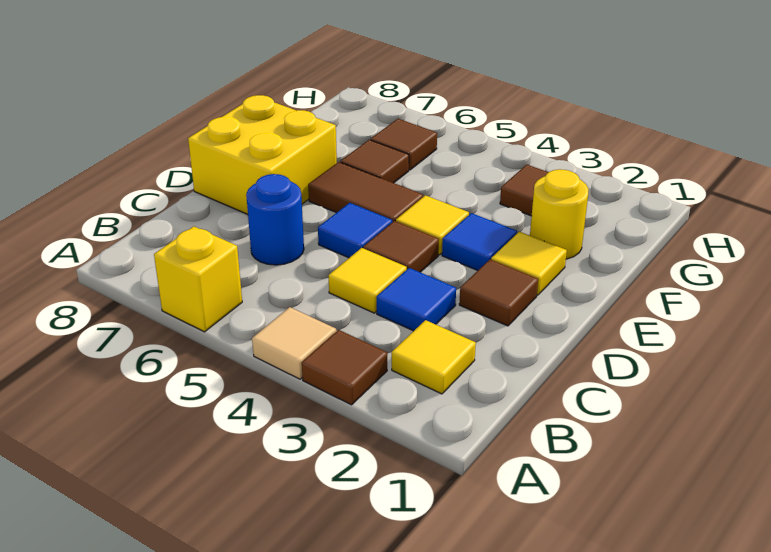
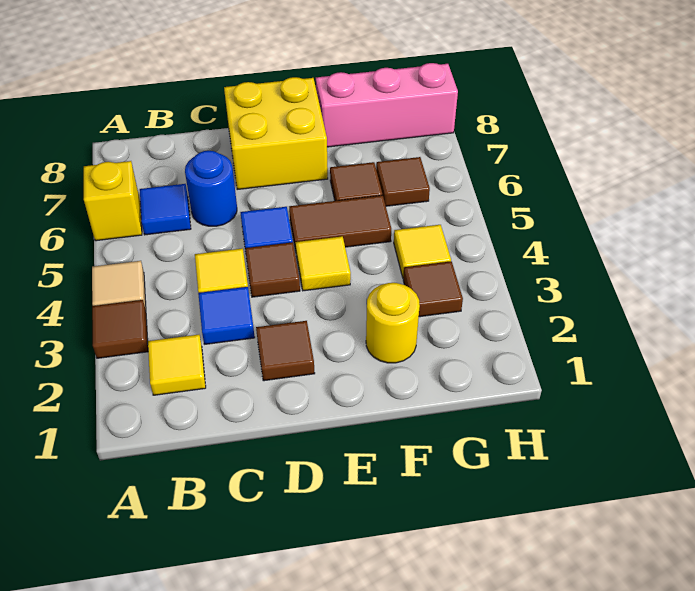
yellow tile E2 level 1 -> yellow tile G4 level 1
blue tile E3 level 1 -> blue tile B6 level 1
brown tile E5:E6 level 1 -> brown tile E5:F5 level 1
none -> pink brick F8:H8 level 1

